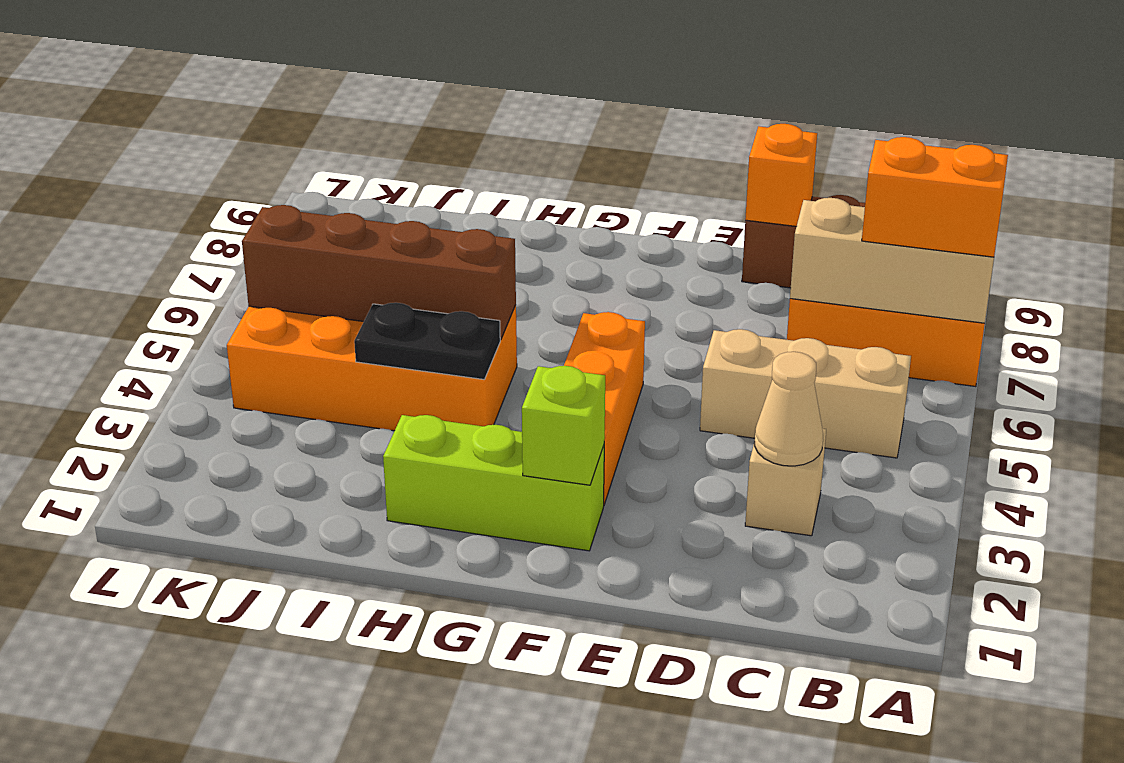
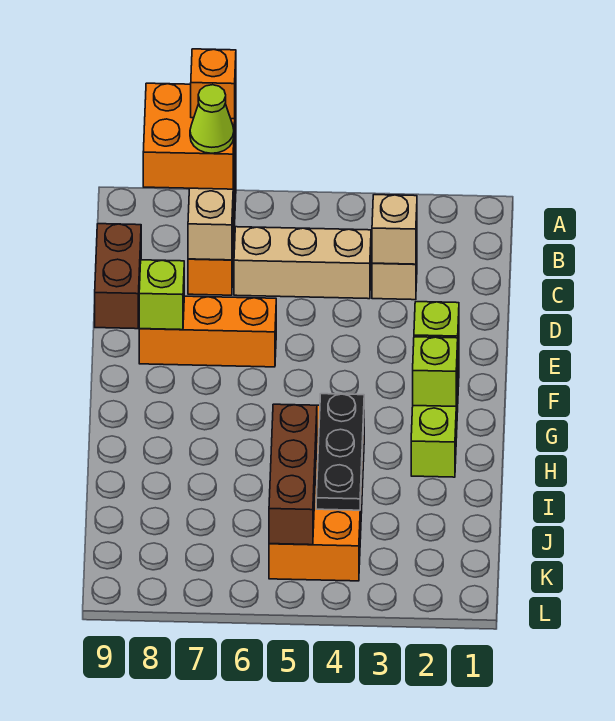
orange brick A7:B7 level 3 -> orange brick A7:B8 level 3
tan brick B5:D5 level 1 -> tan brick C4:C6 level 1
none -> lime cone B7 level 4
tan cone C3 level 2 -> tan brick C3 level 2
orange brick D9 level 2 -> orange brick A7 level 4
none -> lime brick E8 level 2
orange brick F3:F5 level 1 -> orange brick E6:E8 level 1
none -> lime brick G2 level 2
black plate H4:I4 level 2 -> black plate H4:J4 level 2
brown brick H5:K5 level 2 -> brown brick I5:K5 level 2

